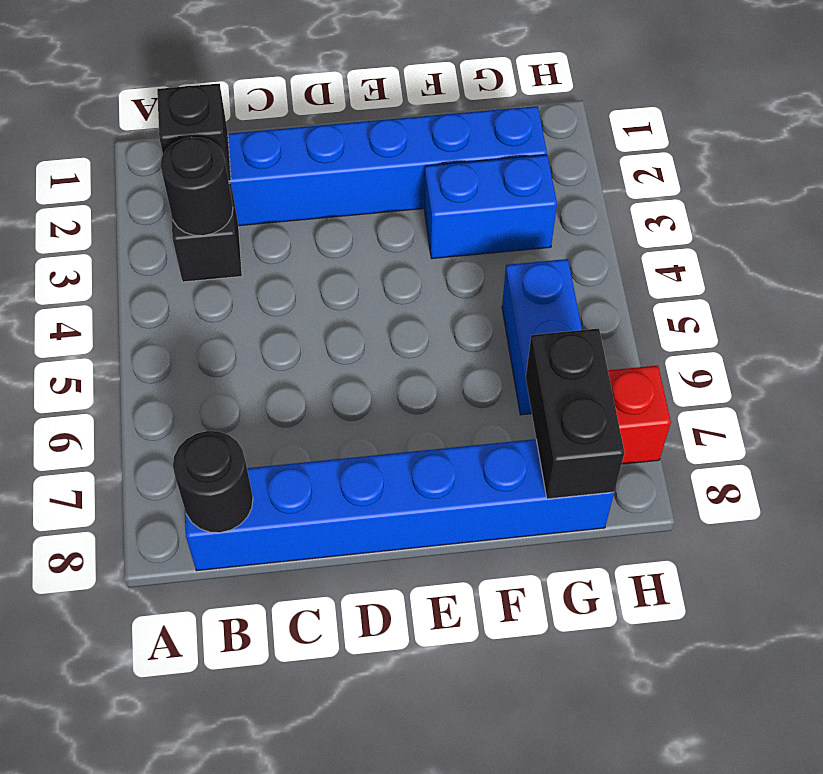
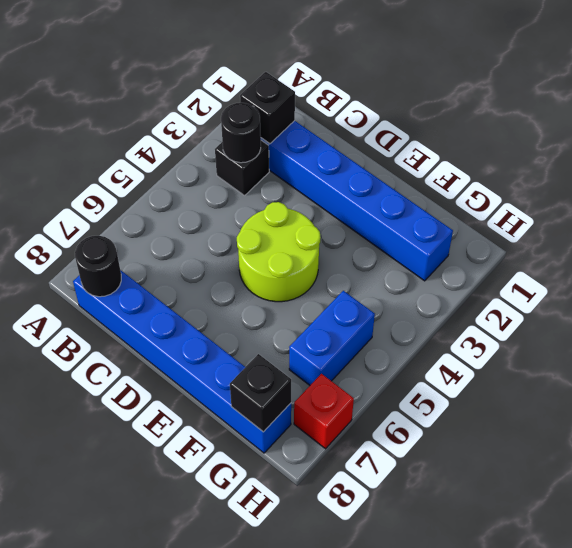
none -> lime round brick D4:E5 level 1
blue brick F3:G3 level 1 -> none
black brick G7:G8 level 2 -> black brick G8 level 2

